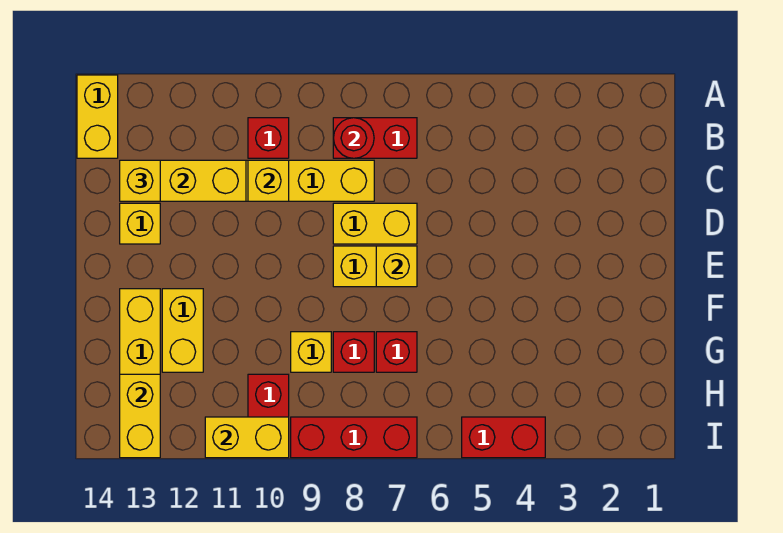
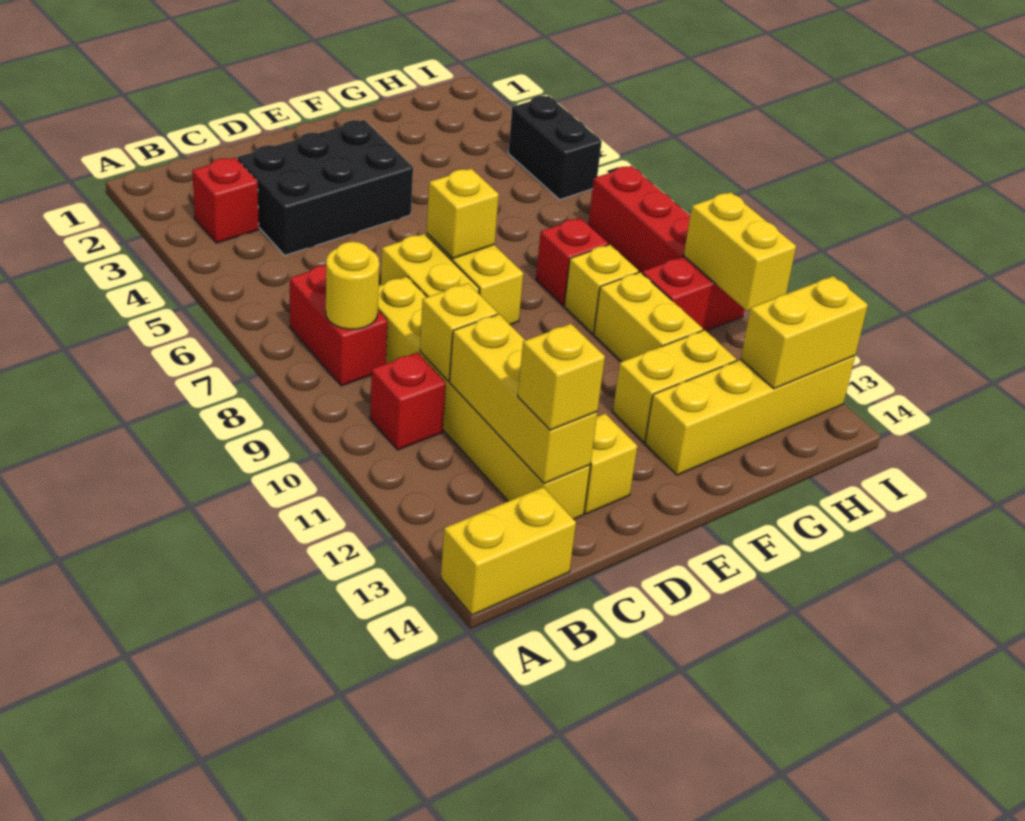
red round brick B8 level 2 -> yellow round brick B8 level 2
none -> black brick C3:E4 level 1
red brick G7 level 1 -> red brick B3 level 1
none -> yellow brick G10:G11 level 1
red brick I4:I5 level 1 -> black brick I4:I5 level 1

